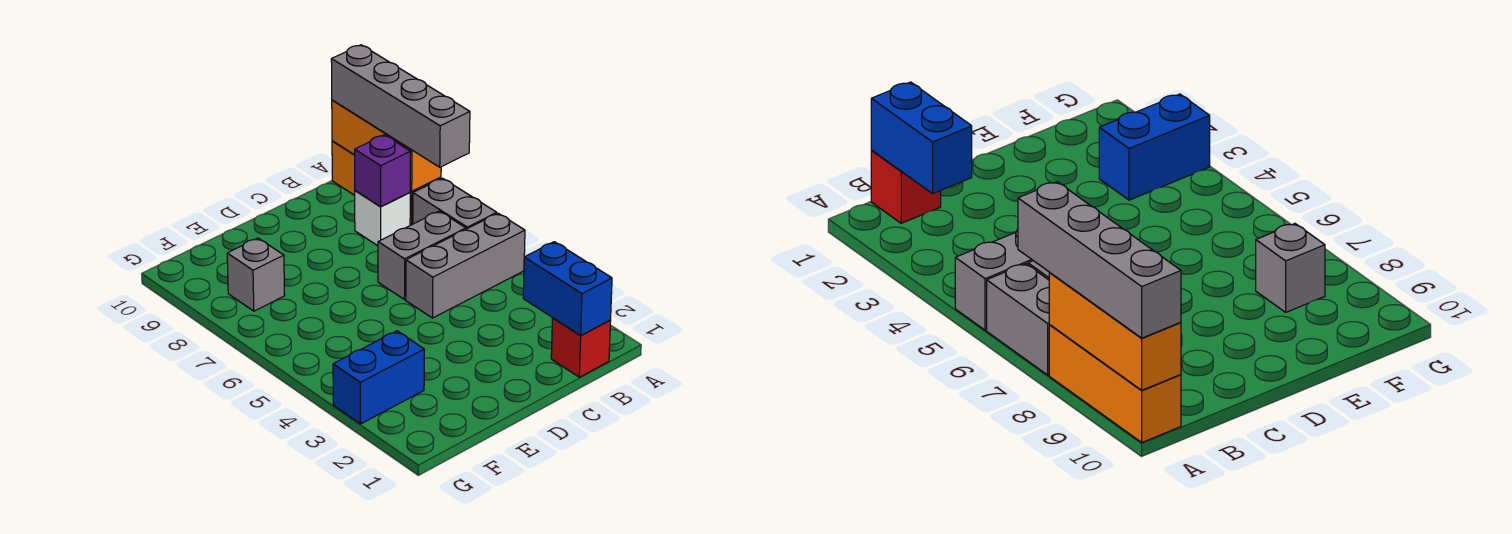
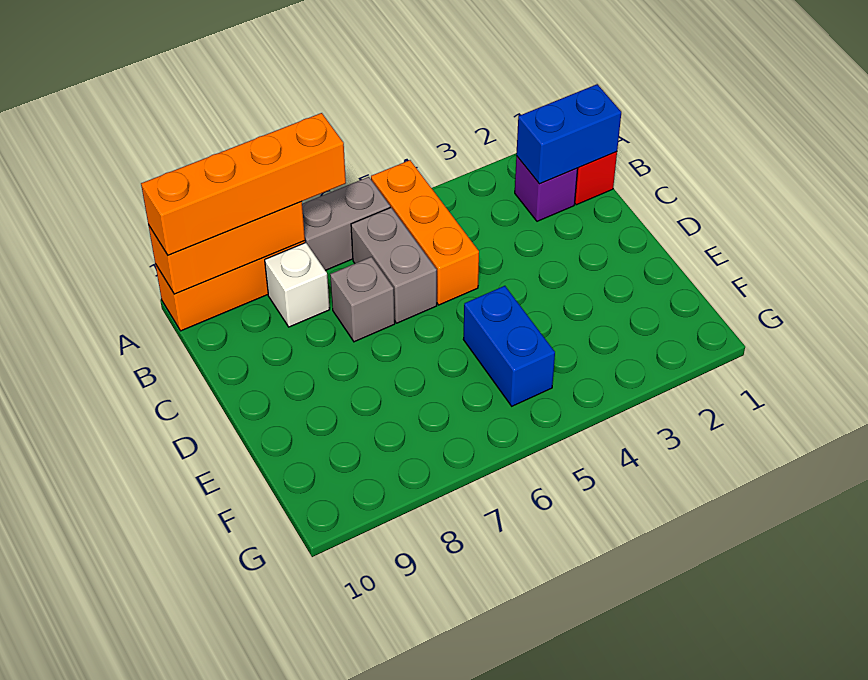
grey brick A5:C5 level 1 -> orange brick A5:C5 level 1
grey brick A7:A10 level 3 -> orange brick A7:A10 level 3
purple brick B8 level 2 -> purple brick B2 level 1
blue brick F3:G3 level 1 -> blue brick E5:F5 level 1
grey brick F8 level 1 -> grey brick C7 level 1

